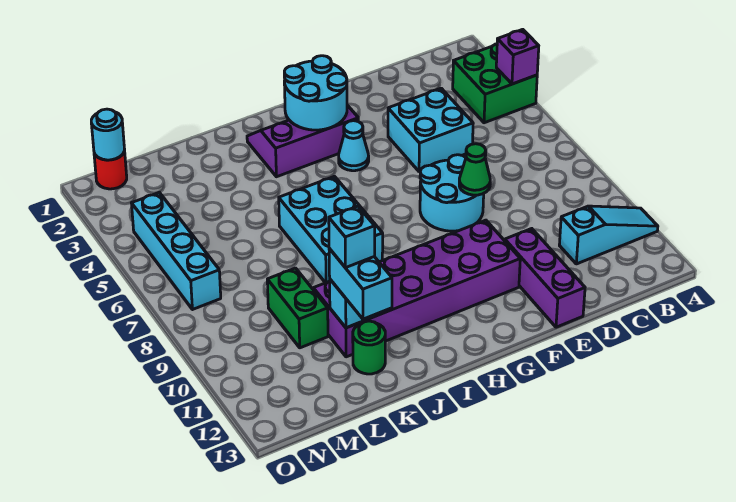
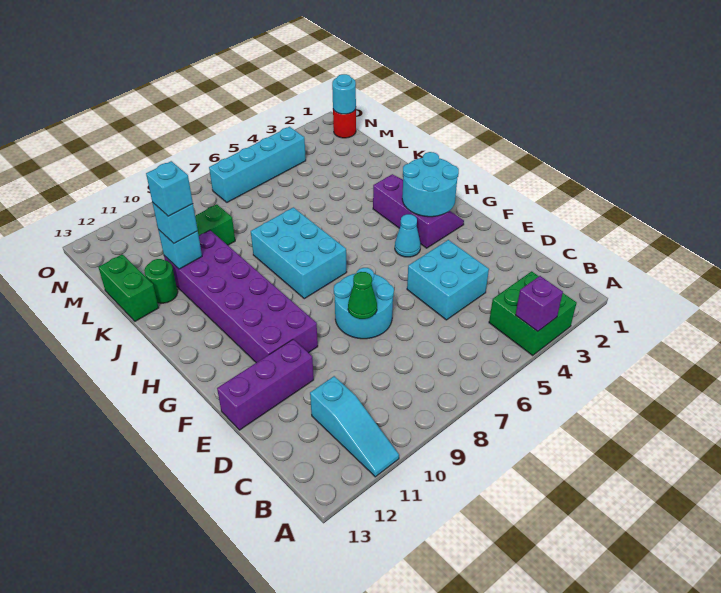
cyan brick I6:J8 level 1 -> cyan brick H7:J8 level 1
cyan brick K11:K12 level 3 -> cyan brick K11 level 3
none -> green brick K13:L13 level 1

